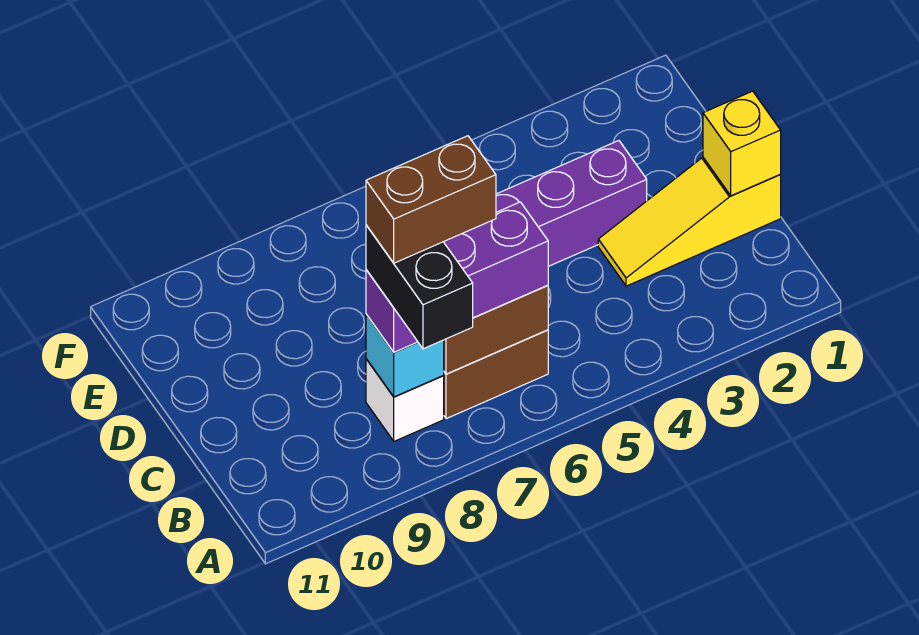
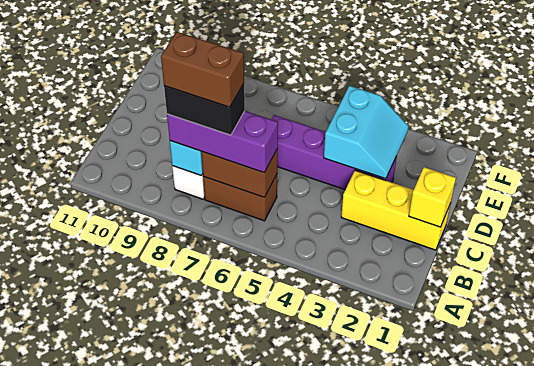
black brick A8:B8 level 4 -> black brick B7:B8 level 4
yellow slope C1:C3 level 1 top 1 -> yellow brick C1:C3 level 1
none -> cyan slope D3:E4 level 2 top 4

